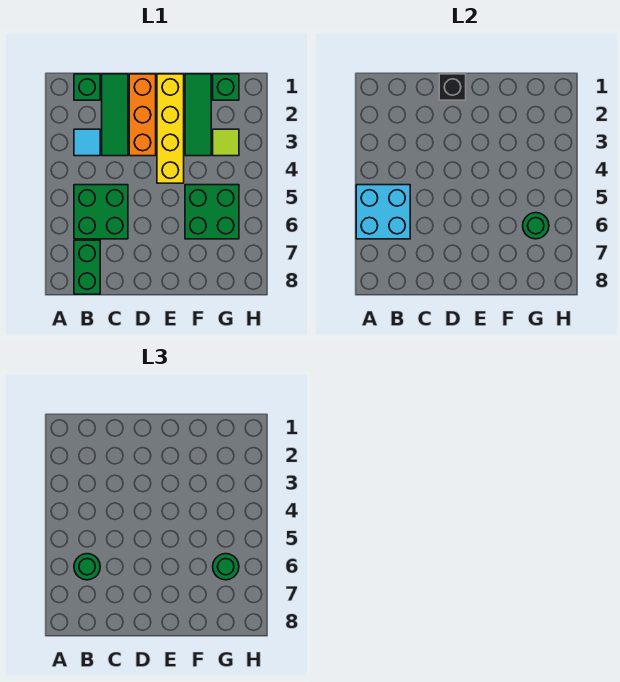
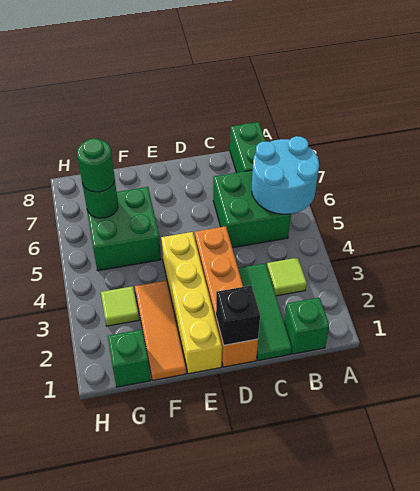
cyan brick A5:B6 level 2 -> cyan round brick A5:B6 level 2
cyan tile B3 level 1 -> lime tile B3 level 1
green round brick B6 level 3 -> none
orange brick D1:D3 level 1 -> orange brick D1:D4 level 1
green tile F1:F3 level 1 -> orange tile F1:F3 level 1

